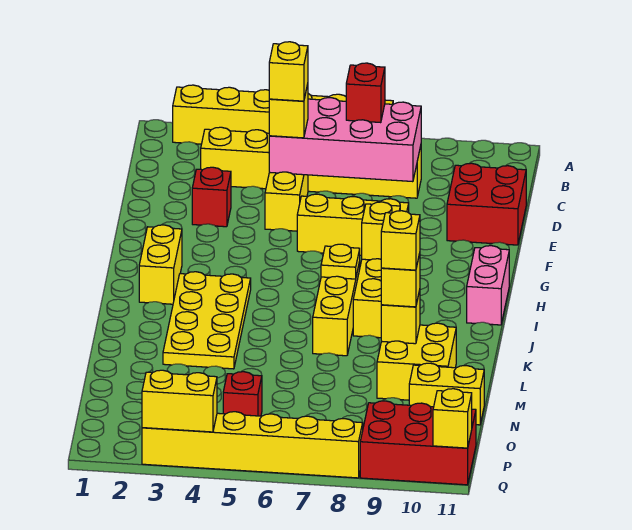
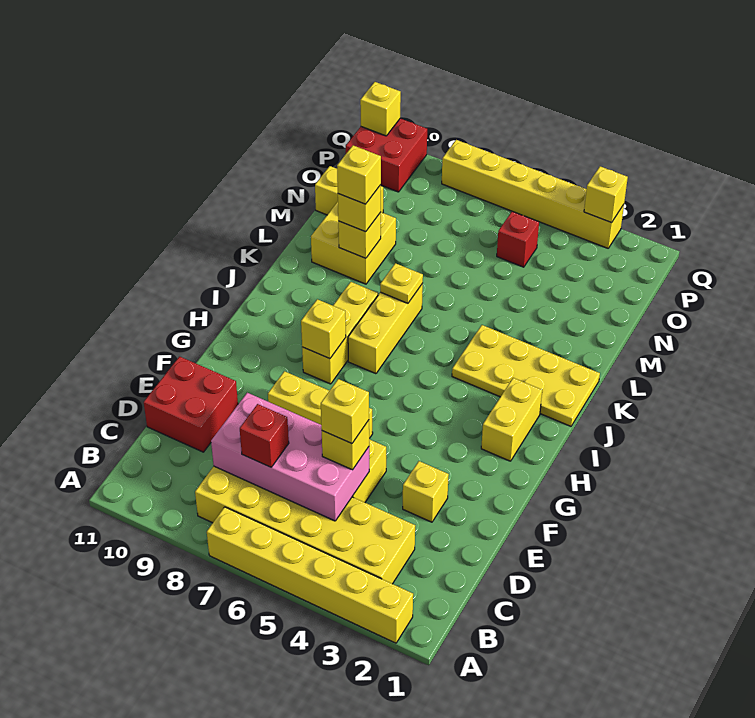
yellow brick C3:C8 level 1 -> yellow brick B3:C8 level 1
red brick E3 level 1 -> yellow brick E3 level 1
pink brick H11:I11 level 1 -> none
yellow plate I3:L4 level 1 -> yellow plate J1:K4 level 1
yellow plate I7 level 2 -> yellow plate K7 level 2
red brick P9:Q11 level 1 -> red brick P10:Q11 level 1
yellow brick Q3:Q4 level 2 -> yellow brick Q3 level 2

